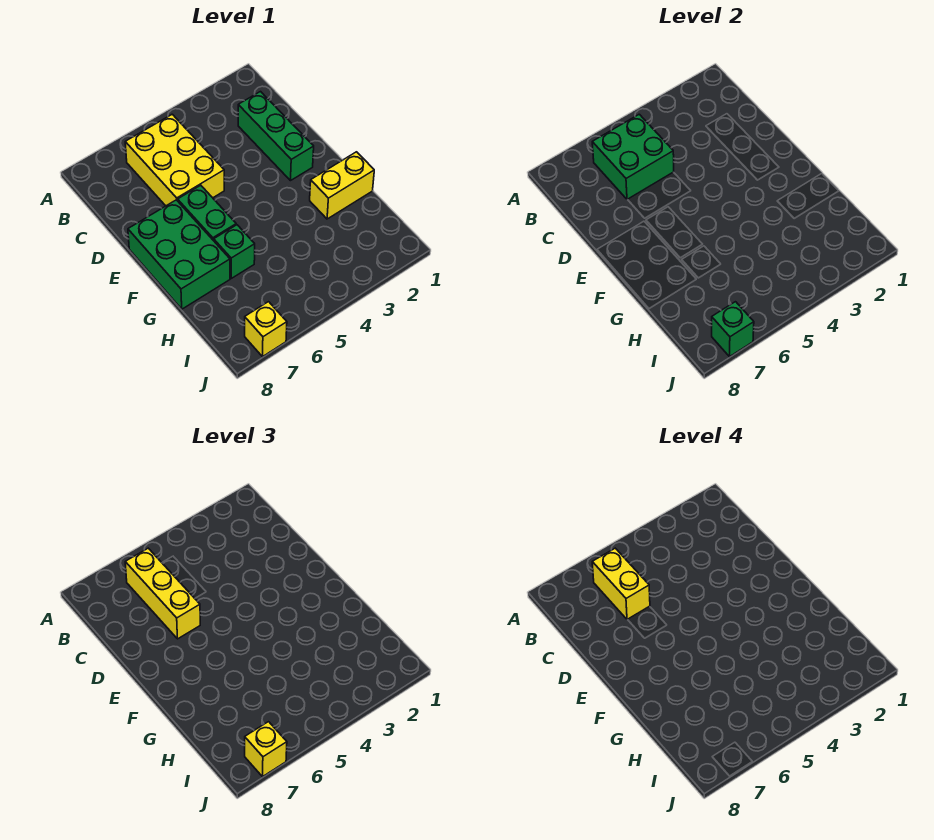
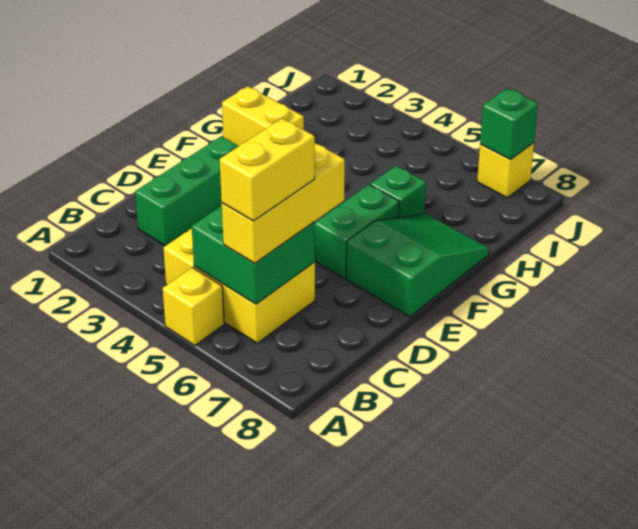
yellow brick B5:D6 level 1 -> yellow brick B4:C6 level 1
green brick E7:G8 level 1 -> green slope E7:G8 level 1 top E
yellow brick J7 level 3 -> yellow brick A5 level 1

